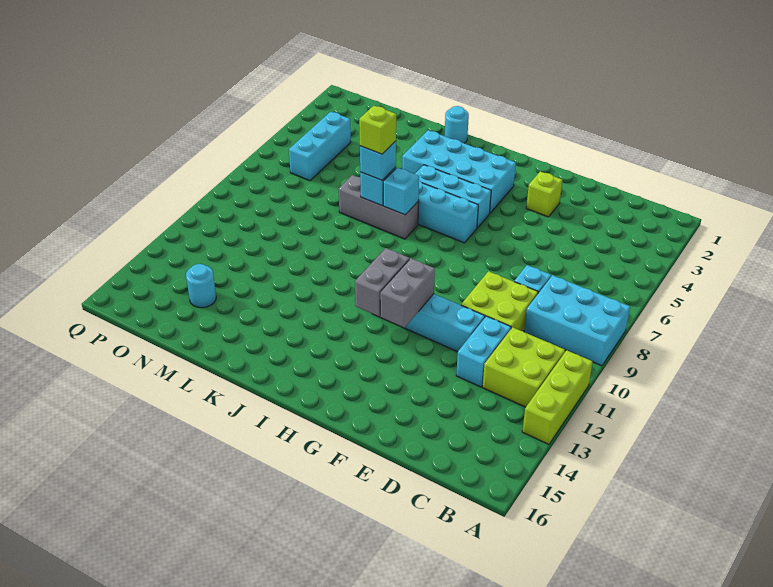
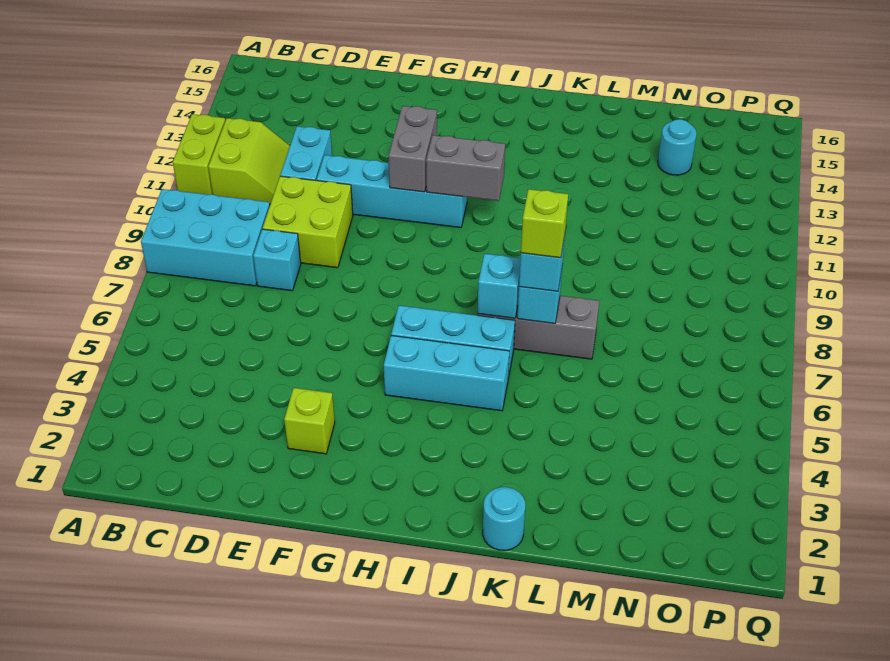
lime brick A11:A13 level 1 -> lime brick A11:A12 level 1
lime brick B11:C12 level 1 -> lime slope B11:C12 level 1 top B
cyan brick H3:K4 level 1 -> none
grey brick H11:H12 level 2 -> grey brick H11:I11 level 2
cyan brick O4:O6 level 1 -> none

